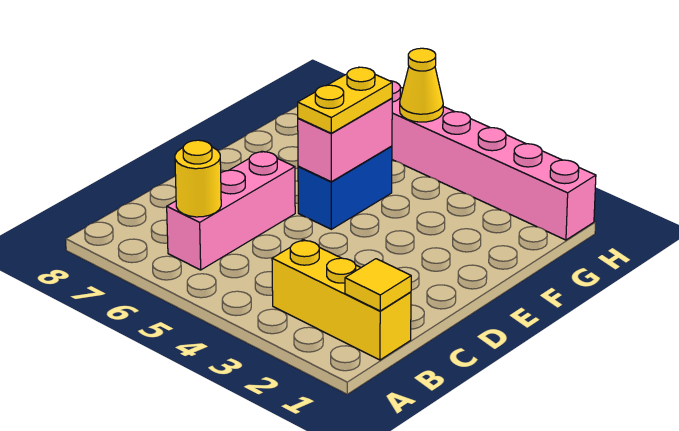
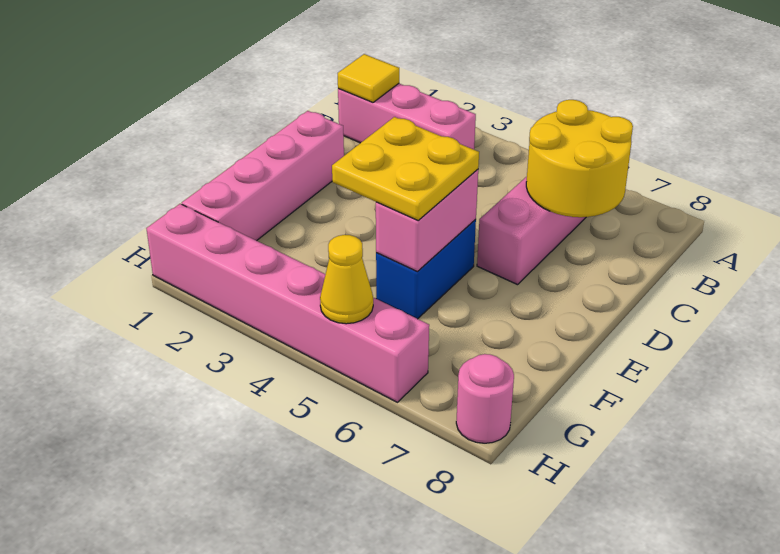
yellow brick B1:B3 level 1 -> pink brick B1:B3 level 1
yellow round brick B6 level 2 -> yellow round brick B6:C7 level 2
none -> pink brick D1:G1 level 1
yellow plate E5:F5 level 3 -> yellow plate E4:F5 level 3
none -> pink round brick H8 level 1

